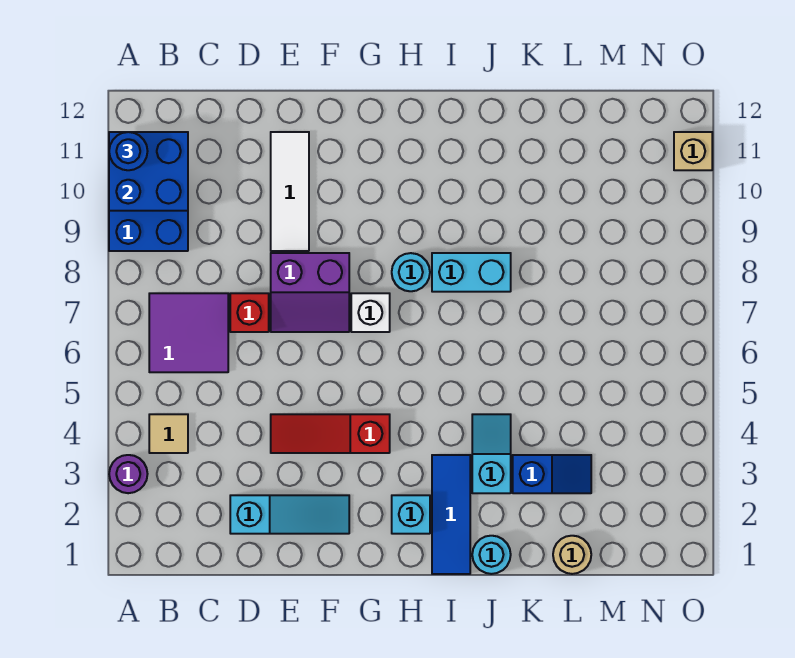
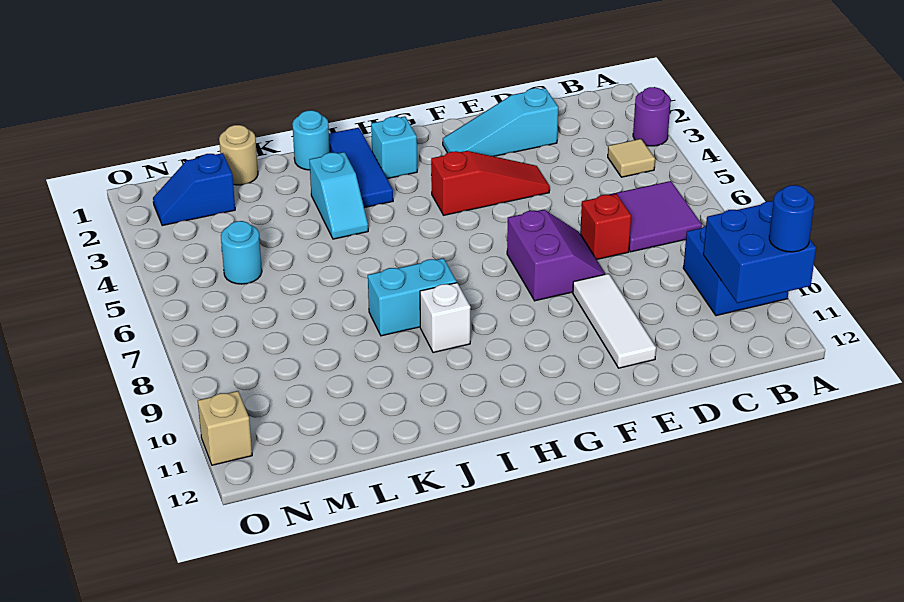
purple slope E7:F8 level 1 top 8 -> purple slope E7:F8 level 1 top F
white brick G7 level 1 -> white brick I9 level 1
cyan round brick H8 level 1 -> cyan round brick M5 level 1
blue slope K3:L3 level 1 top K -> blue slope M2:N2 level 1 top M

